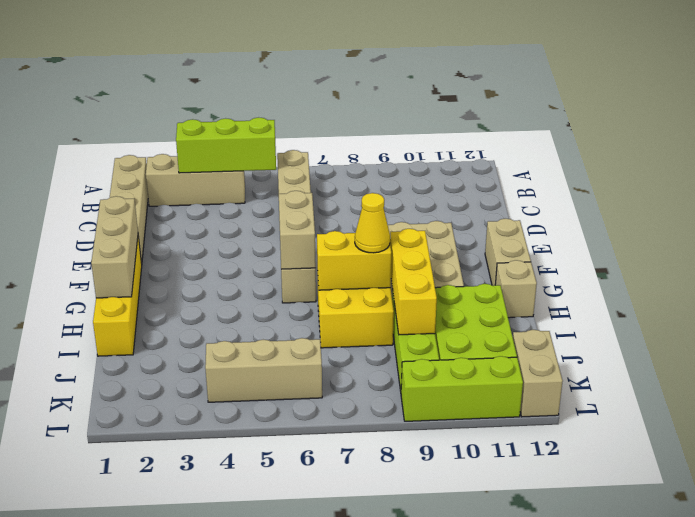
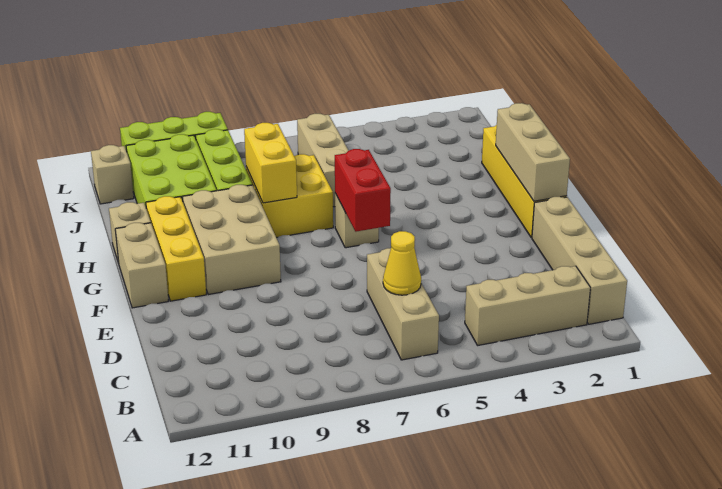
lime brick B3:B5 level 2 -> none
tan brick F6:G6 level 2 -> red brick F6:G6 level 2
yellow brick H7:H8 level 2 -> yellow brick H8:I8 level 2
yellow cone H8 level 3 -> yellow cone C6 level 2
yellow brick H9:J9 level 2 -> yellow brick F11:H11 level 1
tan brick K4:K6 level 1 -> tan brick I6:K6 level 1
tan brick K12:L12 level 1 -> tan brick K12 level 1

